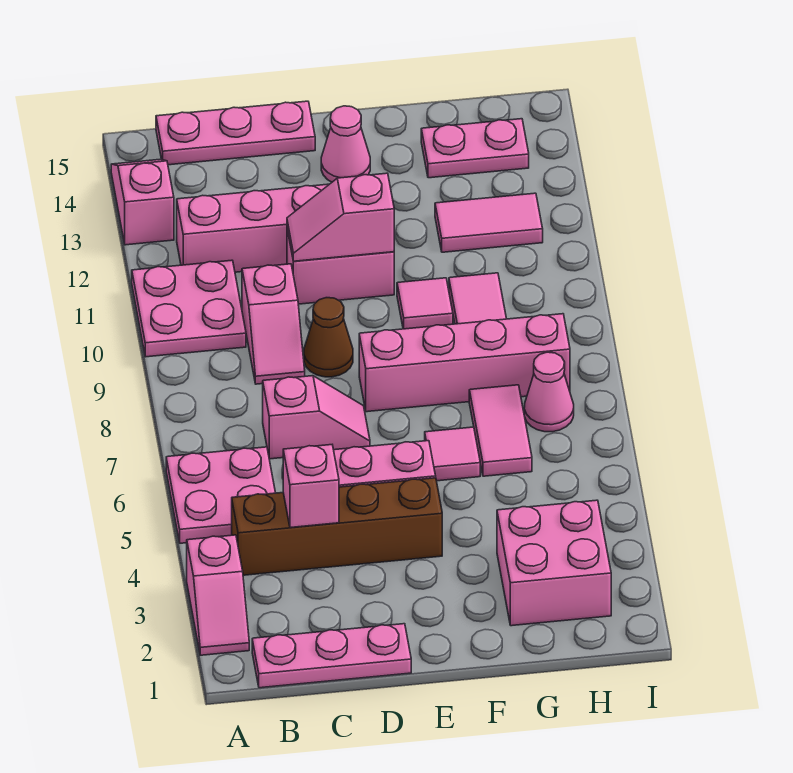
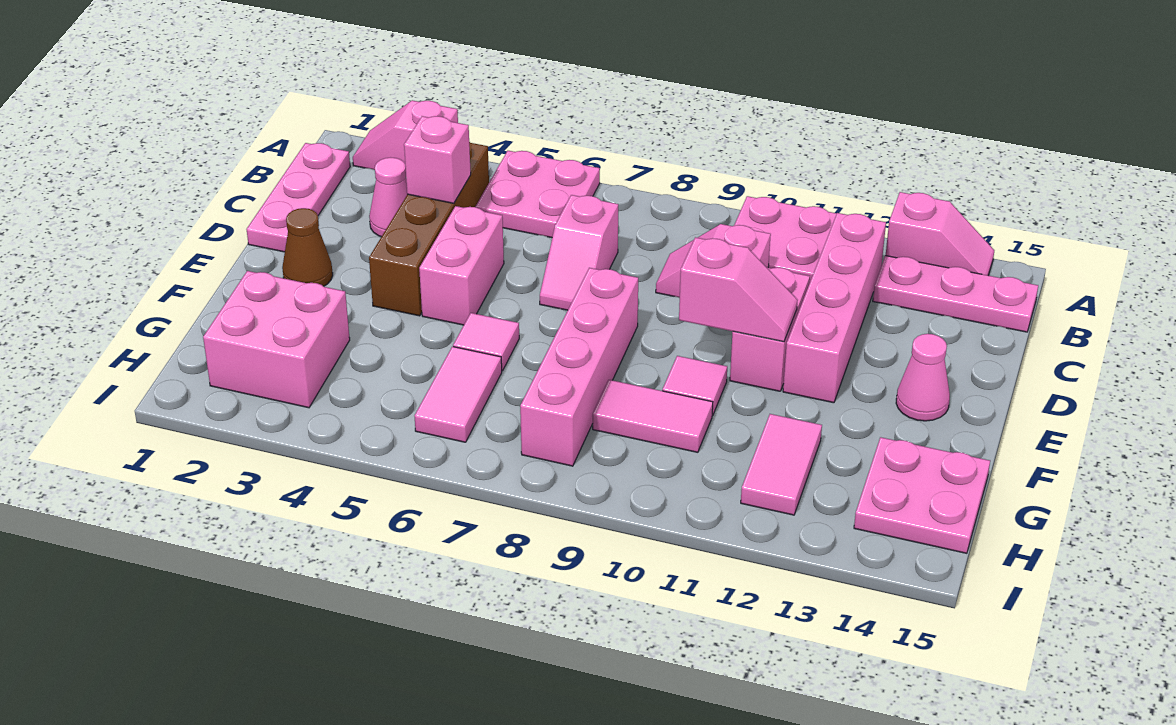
pink plate B15:D15 level 1 -> pink plate B13:B15 level 1
brown cone D9 level 1 -> brown cone E2 level 1
pink slope D11:E11 level 2 top E -> pink slope E10:E11 level 2 top 10
pink tile G6:G7 level 1 -> pink tile G6:H6 level 1
pink plate G14:H14 level 1 -> pink plate G14:H15 level 1
pink cone H7 level 1 -> pink cone C3 level 1

